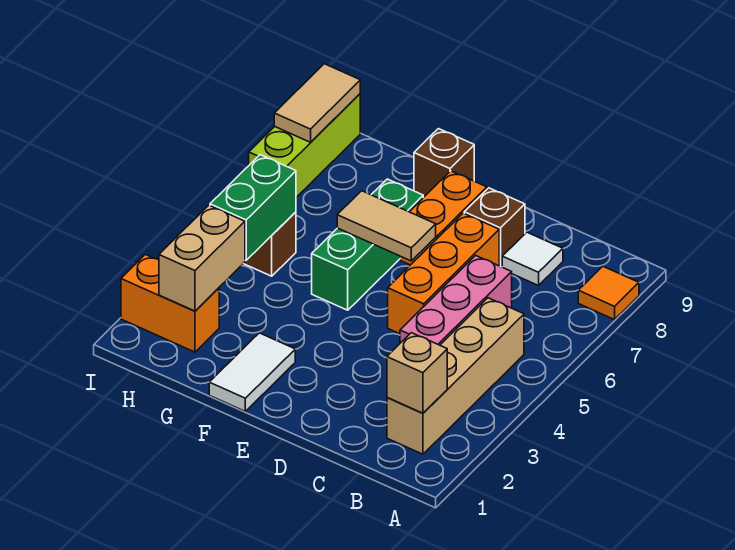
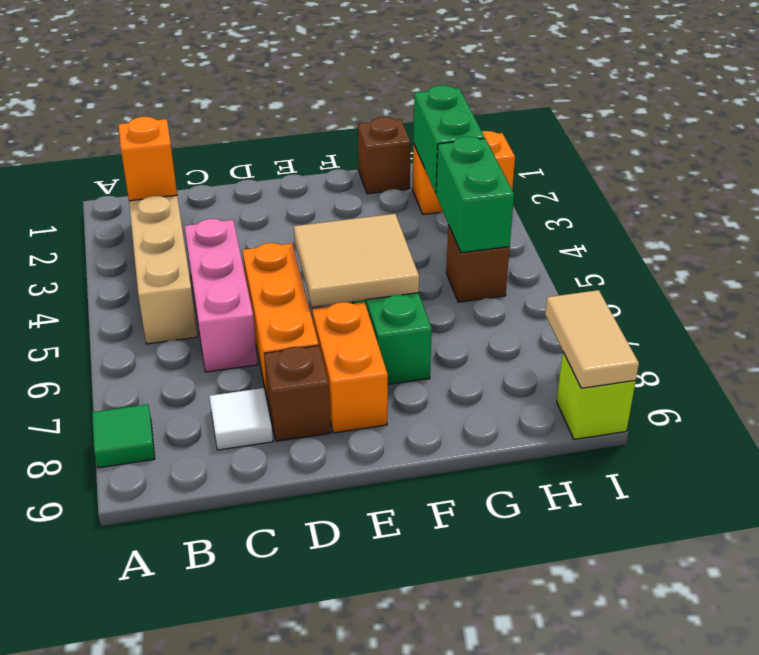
orange tile A8 level 1 -> green tile A8 level 1
tan brick B2 level 2 -> orange brick B2 level 2
tan tile E6:F6 level 2 -> tan tile E5:F6 level 2
white tile F1:F2 level 1 -> none
brown brick F9 level 1 -> brown brick G1 level 1
tan brick H2:H3 level 2 -> green brick H2:H3 level 2
lime brick I7:I9 level 1 -> lime brick I9 level 1

